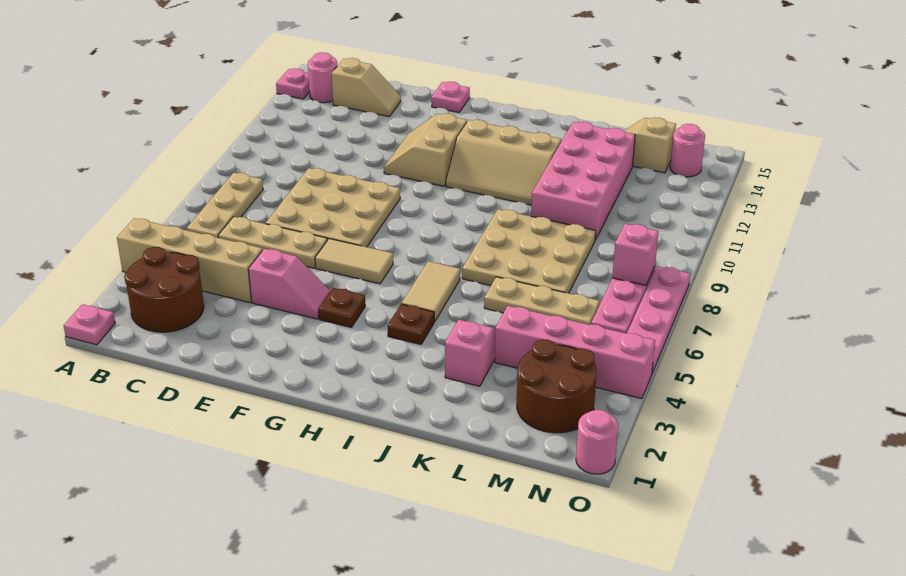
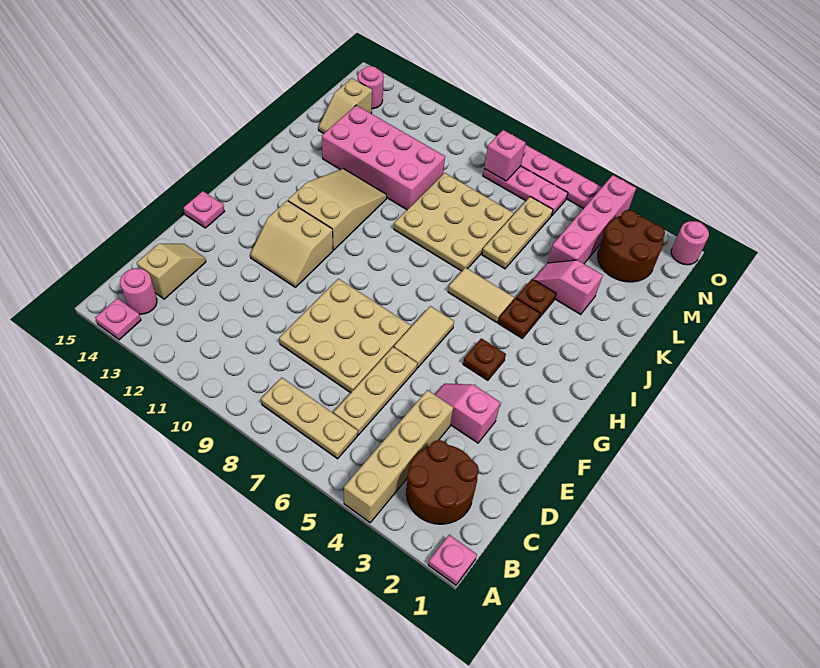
pink slope E4:F4 level 1 top E -> pink slope E3:E4 level 1 top 3
tan slope H11:J12 level 1 top 12 -> tan slope H11:J12 level 1 top H
none -> brown plate J4 level 1

